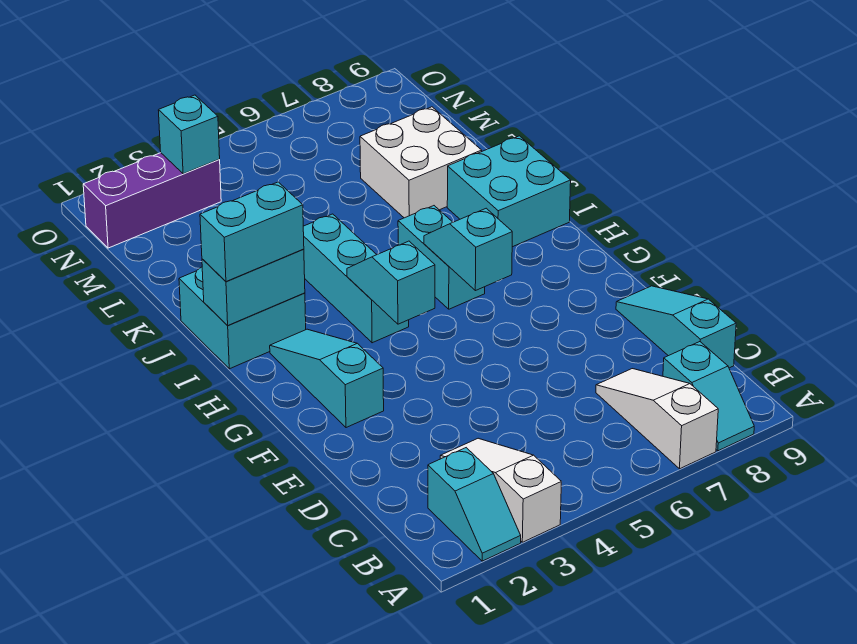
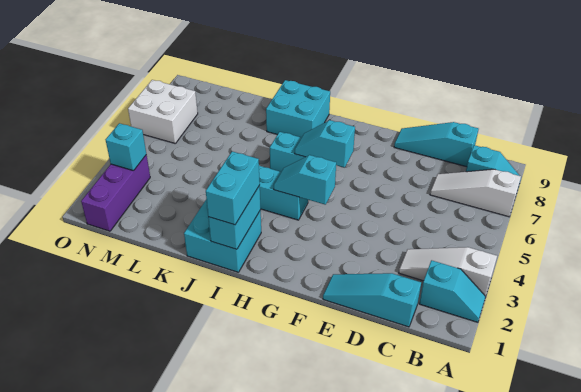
cyan slope F2:H2 level 1 top F -> cyan slope C1:E1 level 1 top C
white brick K7:L8 level 1 -> white brick N6:O7 level 1

